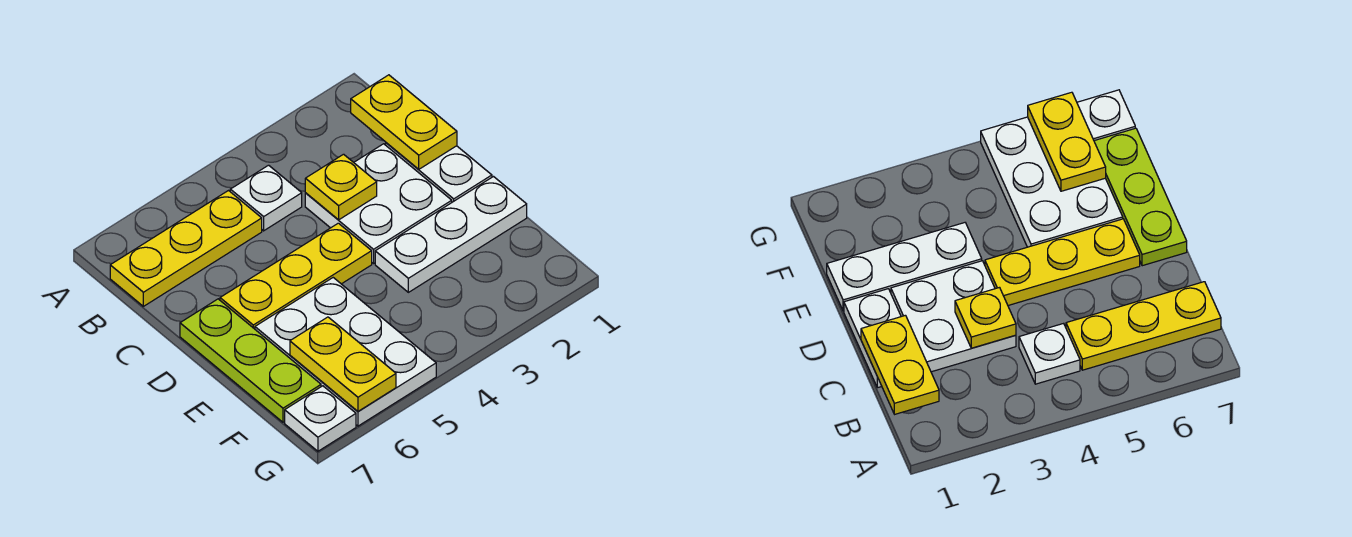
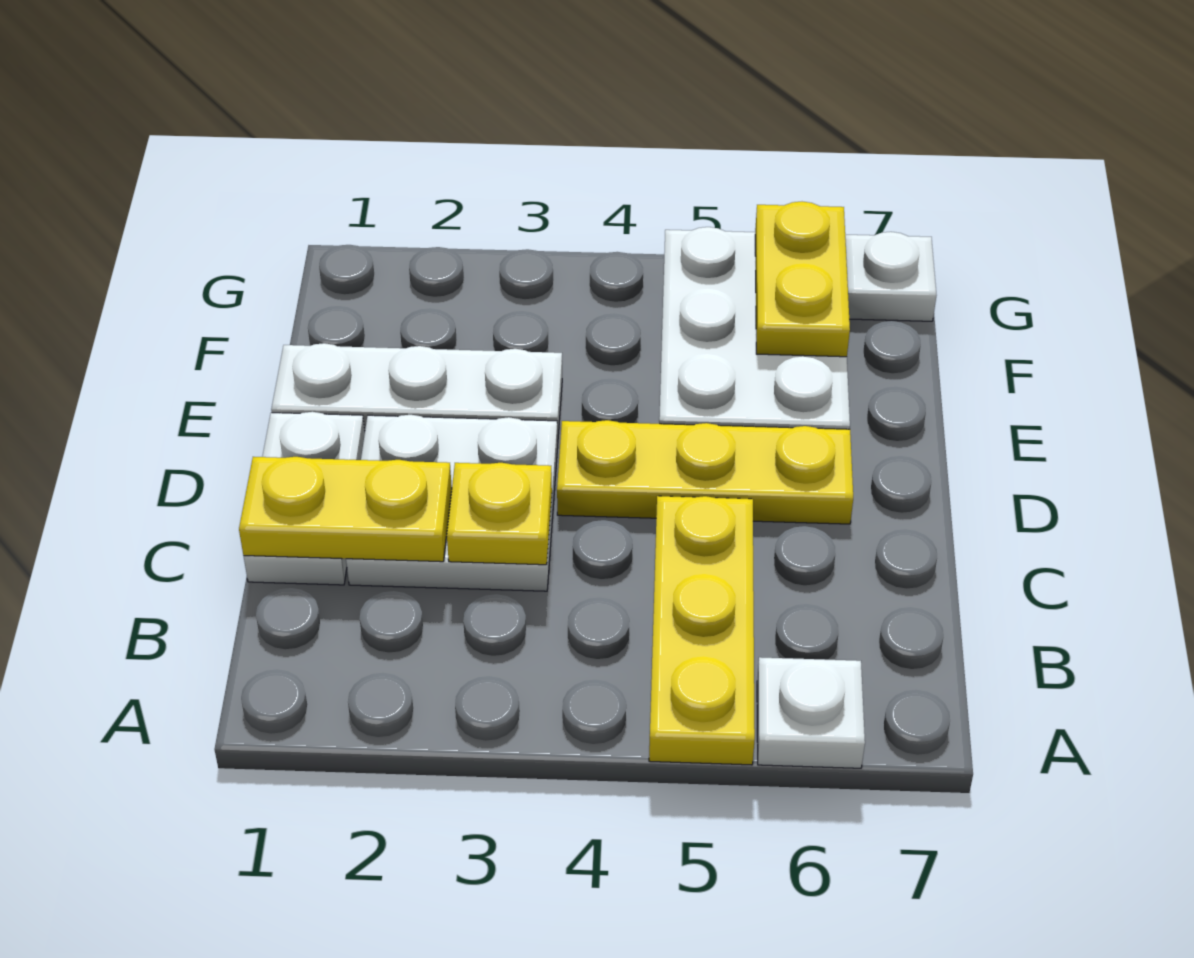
yellow plate B1:C1 level 2 -> yellow plate C1:C2 level 2
white plate B4 level 1 -> white plate A6 level 1
yellow plate B5:B7 level 1 -> yellow plate A5:C5 level 1
lime plate D7:F7 level 1 -> none

